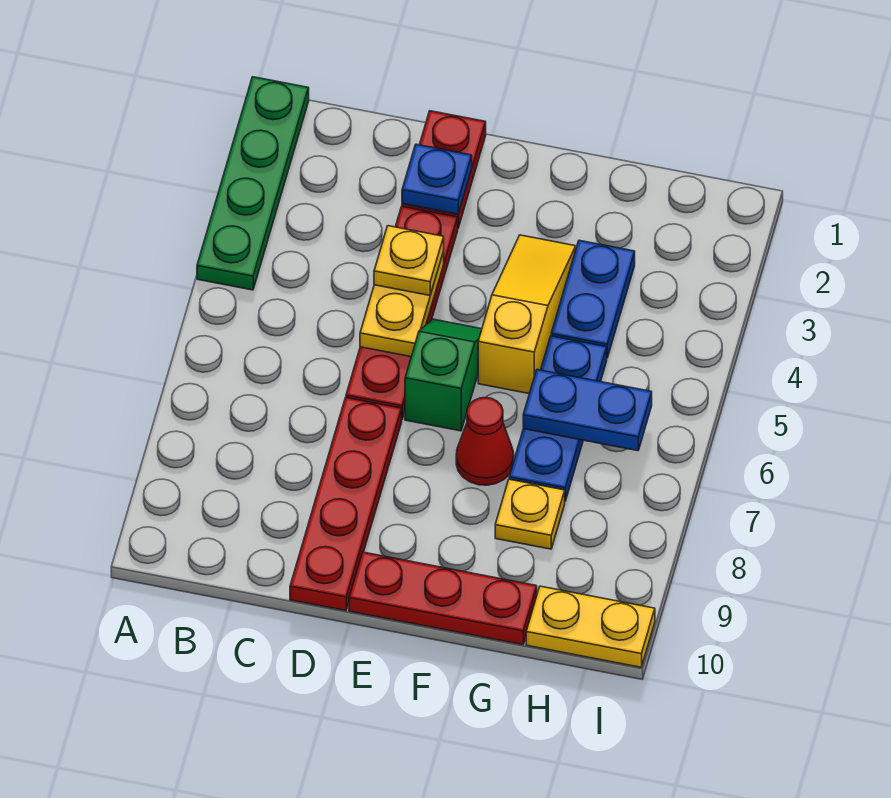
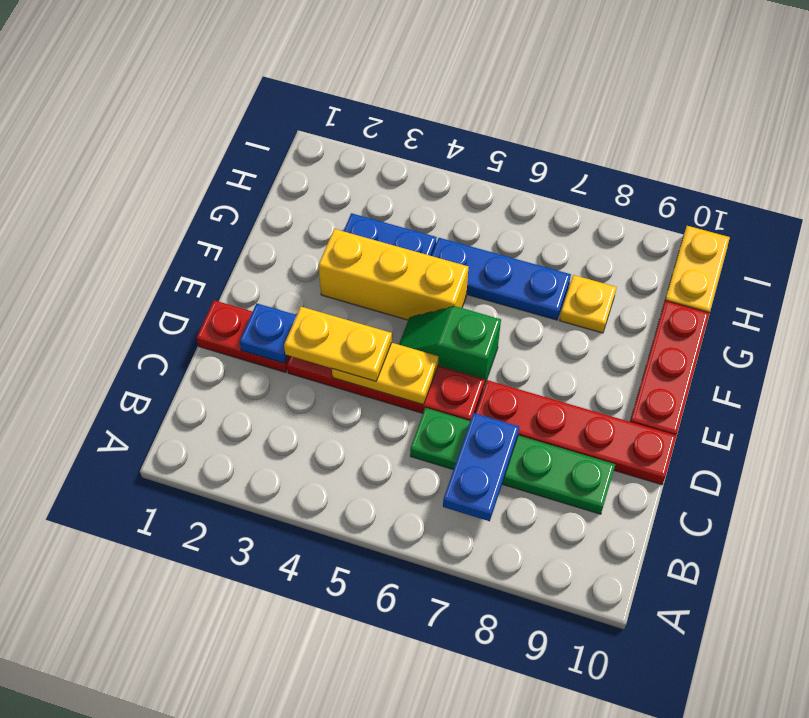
green plate A1:A4 level 1 -> green plate C6:C9 level 1
yellow plate D4 level 3 -> yellow plate D3:D4 level 3
yellow slope F3:F5 level 1 top 5 -> yellow brick F3:F5 level 1
red cone F7 level 1 -> none
blue plate G6:H6 level 2 -> blue plate B7:C7 level 2

